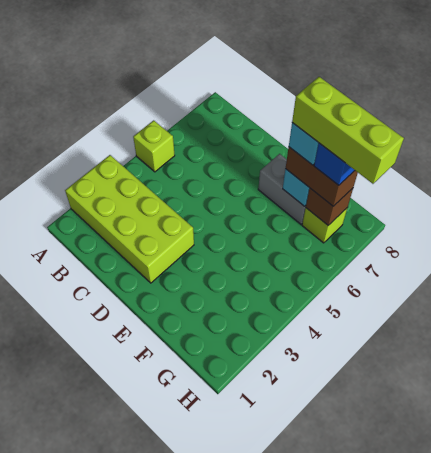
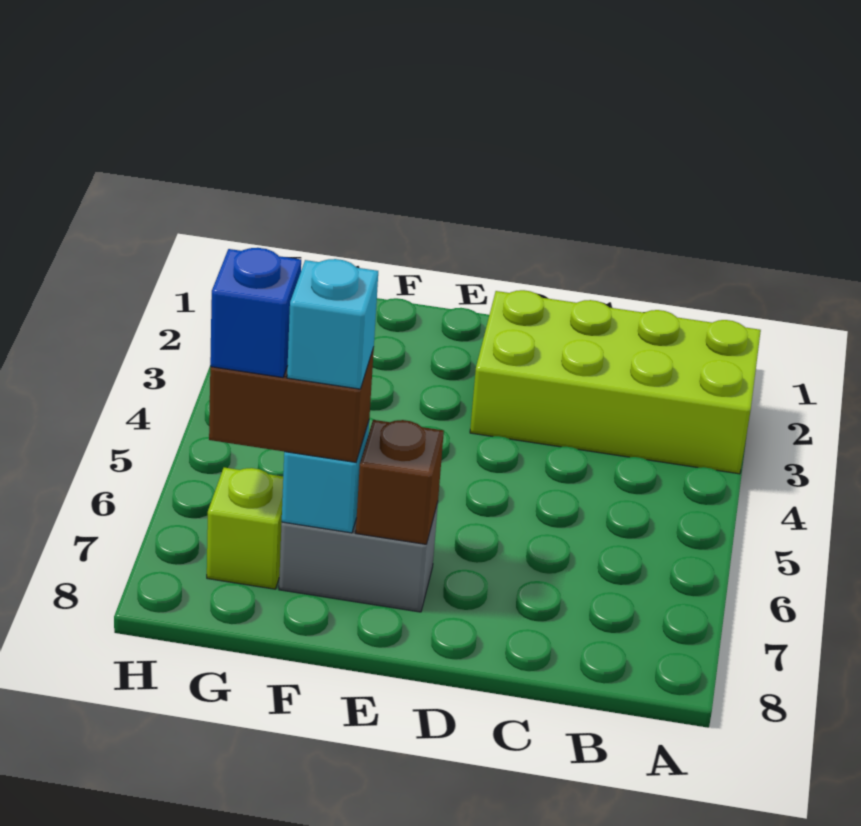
lime brick A5 level 1 -> none
lime brick F7:H7 level 5 -> none
brown brick G7 level 2 -> brown brick E7 level 2

